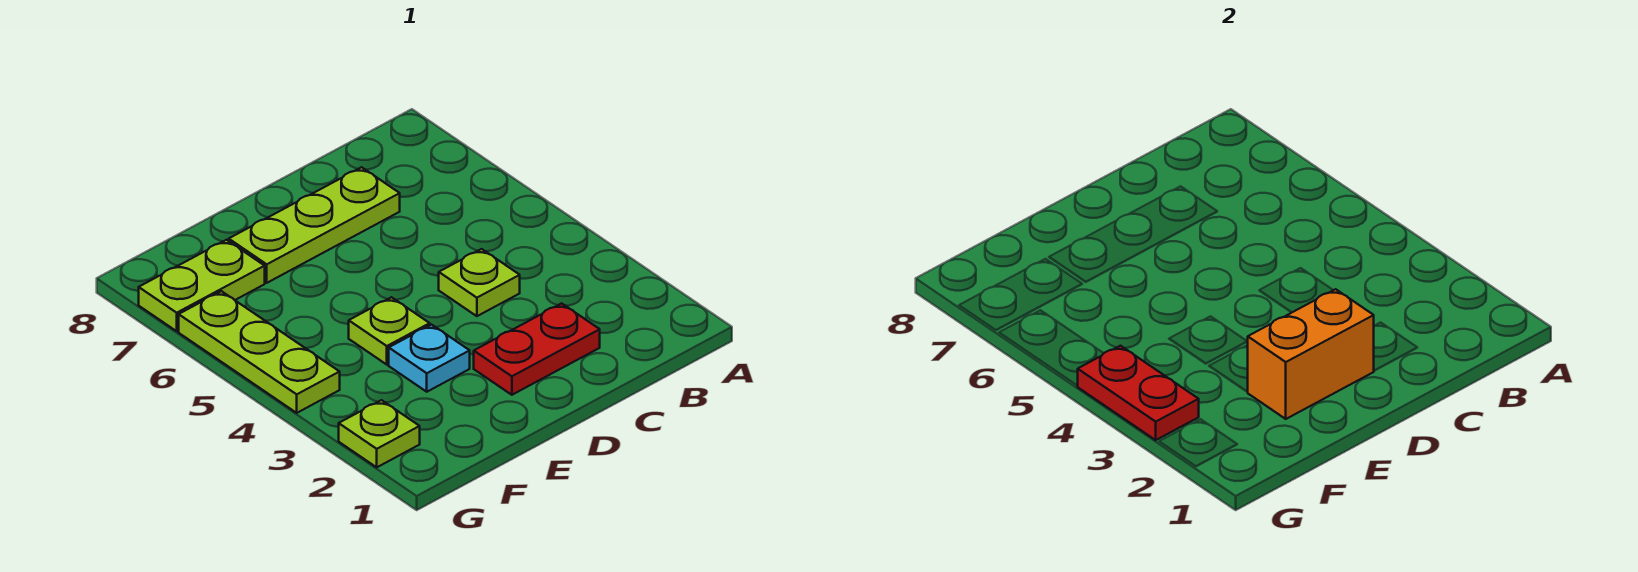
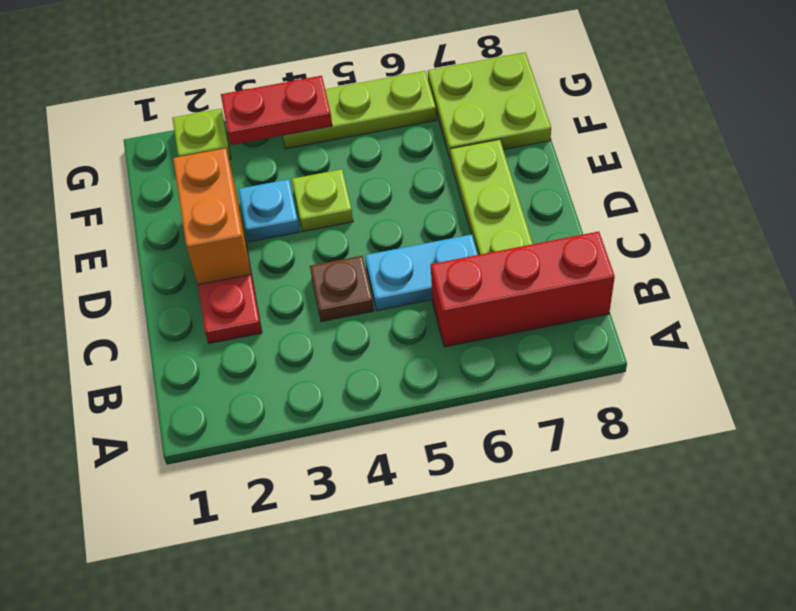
none -> red brick B6:B8 level 1
lime plate C4 level 1 -> brown plate C4 level 1
none -> cyan plate C5:C6 level 1
lime plate F7:G7 level 1 -> lime plate F7:G8 level 1

